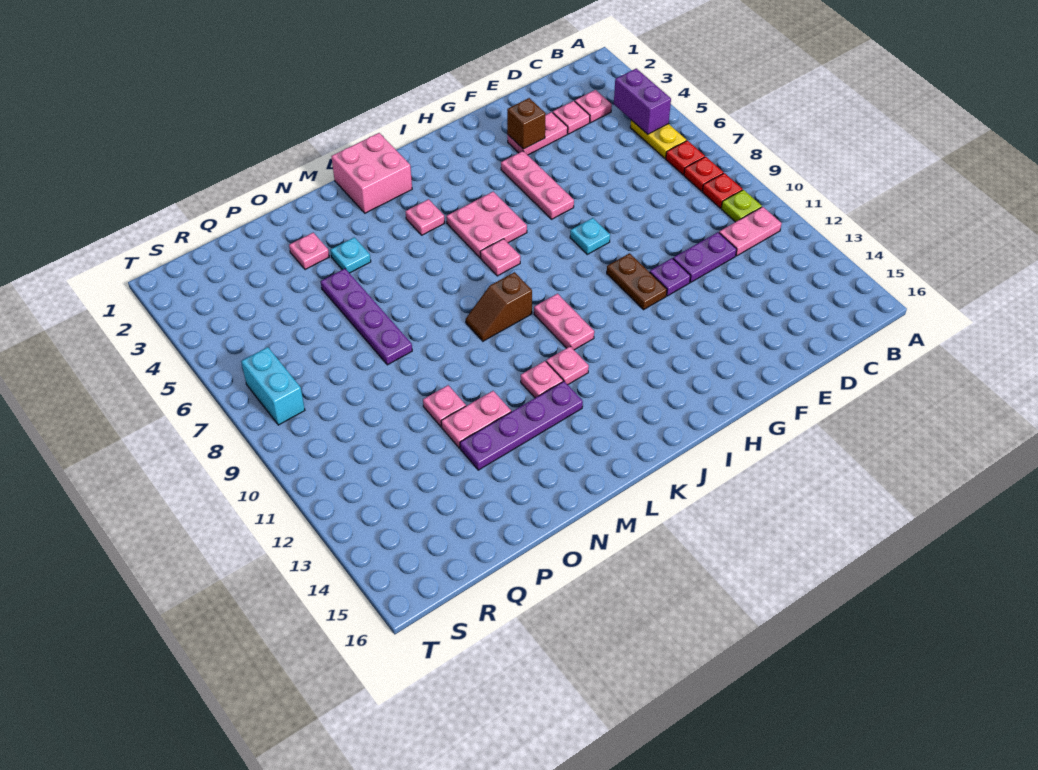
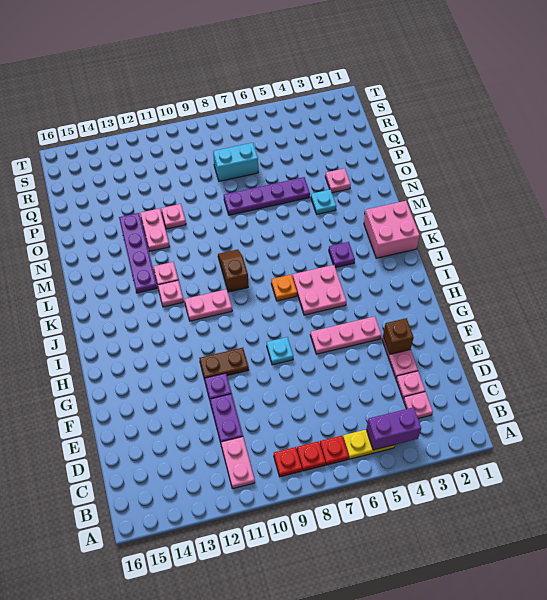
lime plate B10 level 1 -> none
pink plate J7 level 1 -> orange plate J7 level 1
pink plate K4 level 1 -> purple plate K4 level 1
cyan brick S7:S8 level 1 -> cyan brick Q7:Q8 level 1

